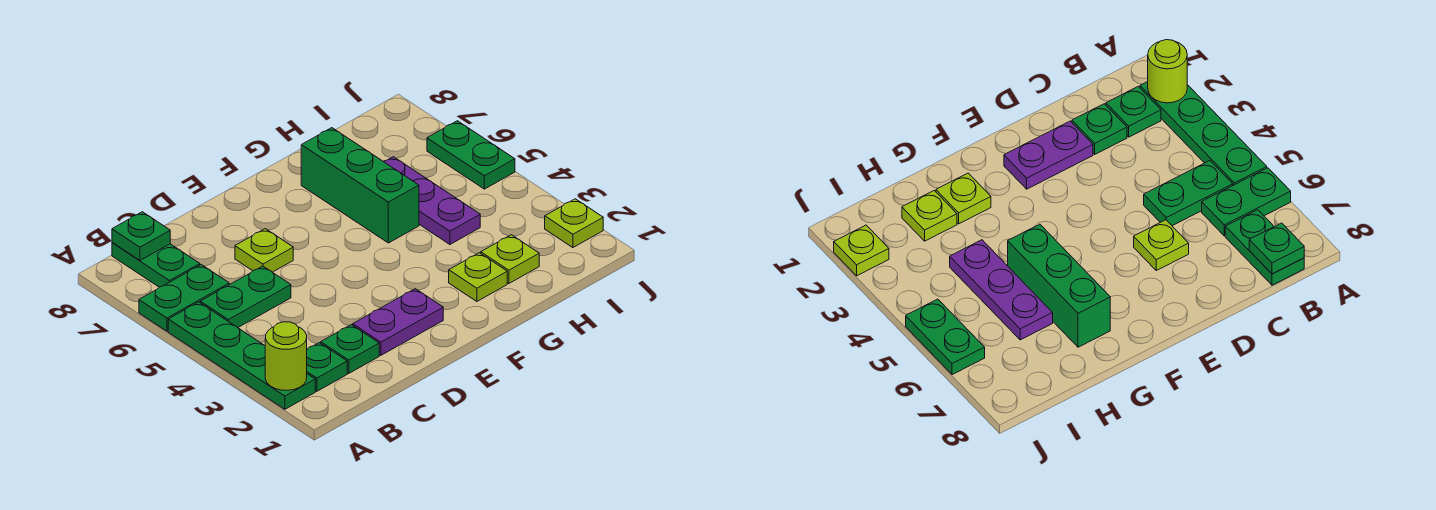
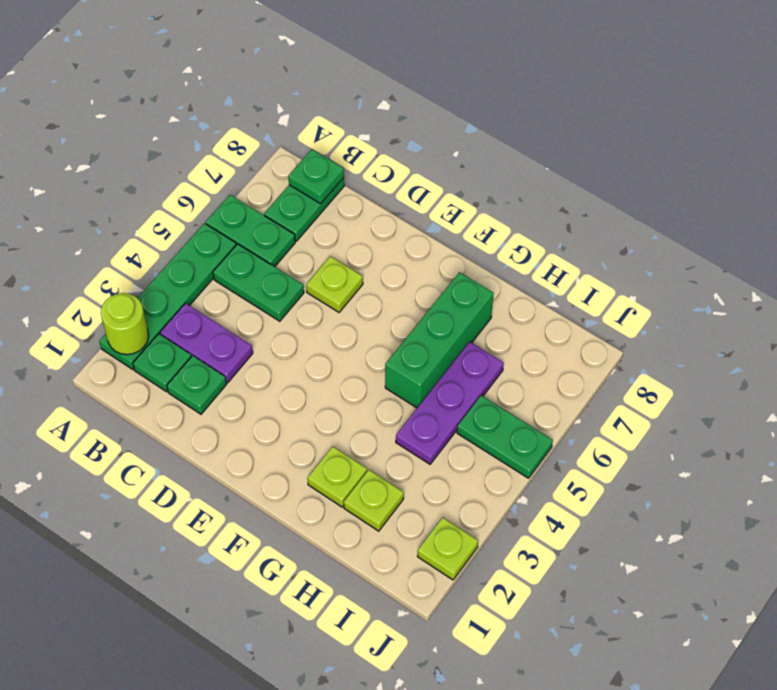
purple plate D2:E2 level 1 -> purple plate B3:C3 level 1
green plate J5:J6 level 1 -> green plate I5:J5 level 1

